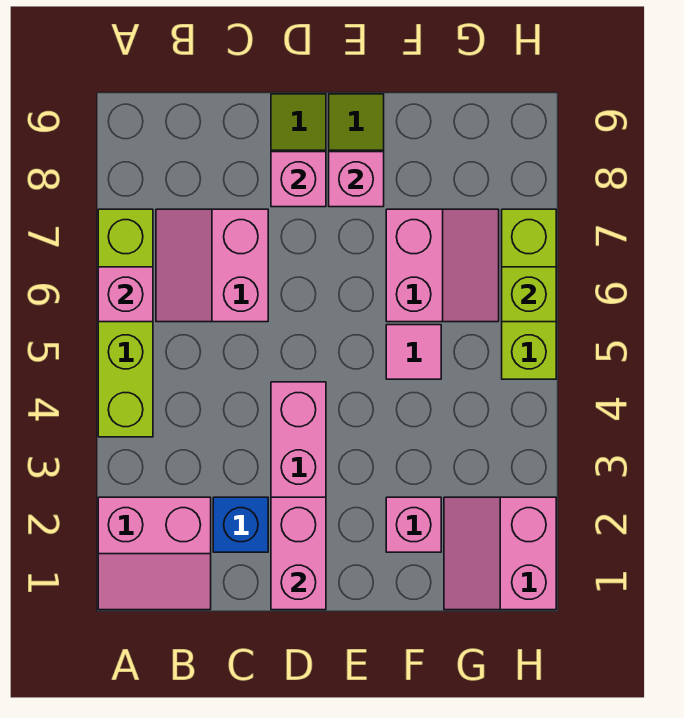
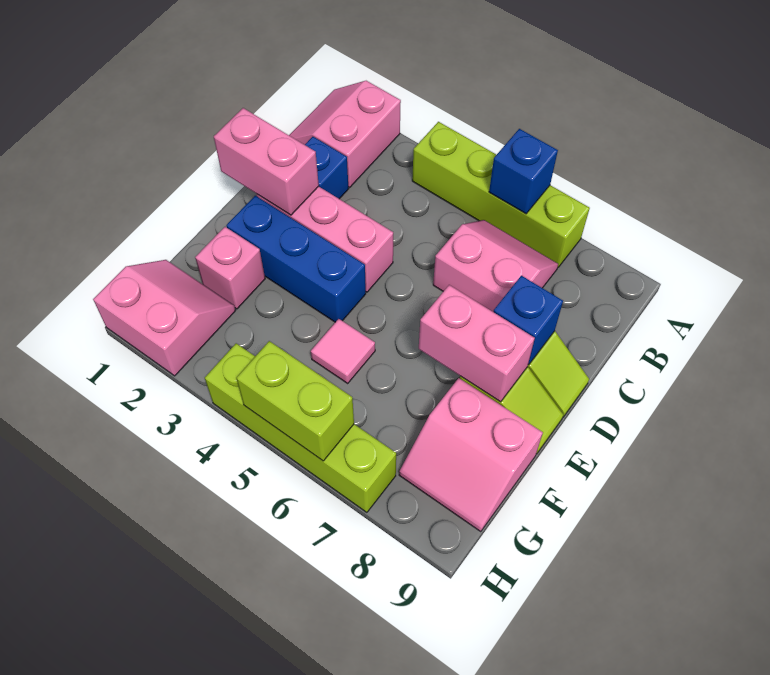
pink brick A6 level 2 -> blue brick A6 level 2
pink brick D8 level 2 -> blue brick D8 level 2
none -> blue brick E2:E4 level 1
pink brick E8 level 2 -> pink brick E7:E8 level 2
pink slope F6:G7 level 1 top F -> pink slope F8:G9 level 1 top F
lime brick H5:H7 level 1 -> lime brick H4:H7 level 1
lime brick H6 level 2 -> lime brick H5:H6 level 2

